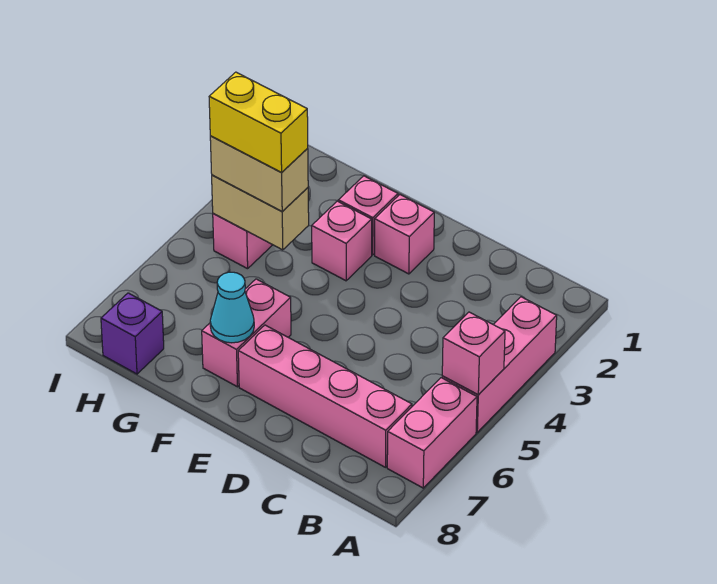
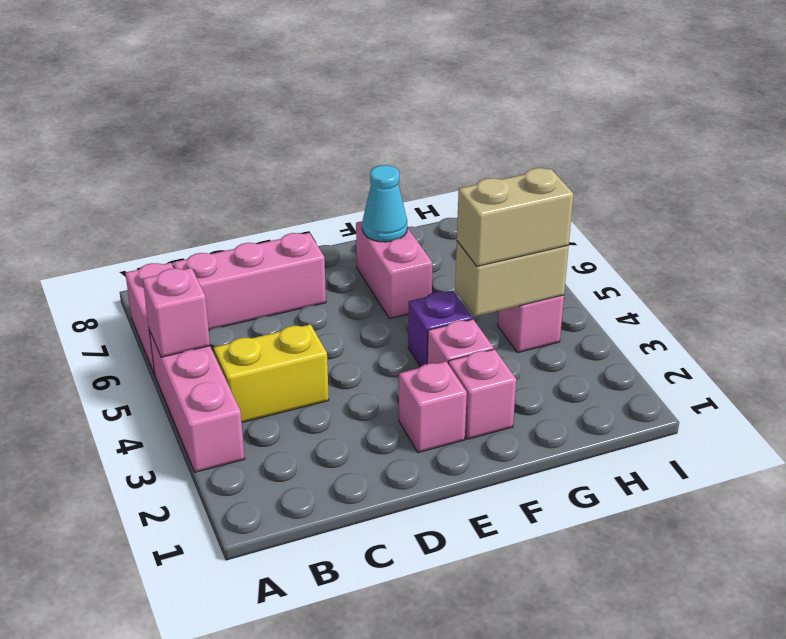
pink brick B7:E7 level 1 -> pink brick B7:D7 level 1
yellow brick G4:H4 level 4 -> yellow brick B4:C4 level 1
purple brick H8 level 1 -> purple brick F4 level 1

